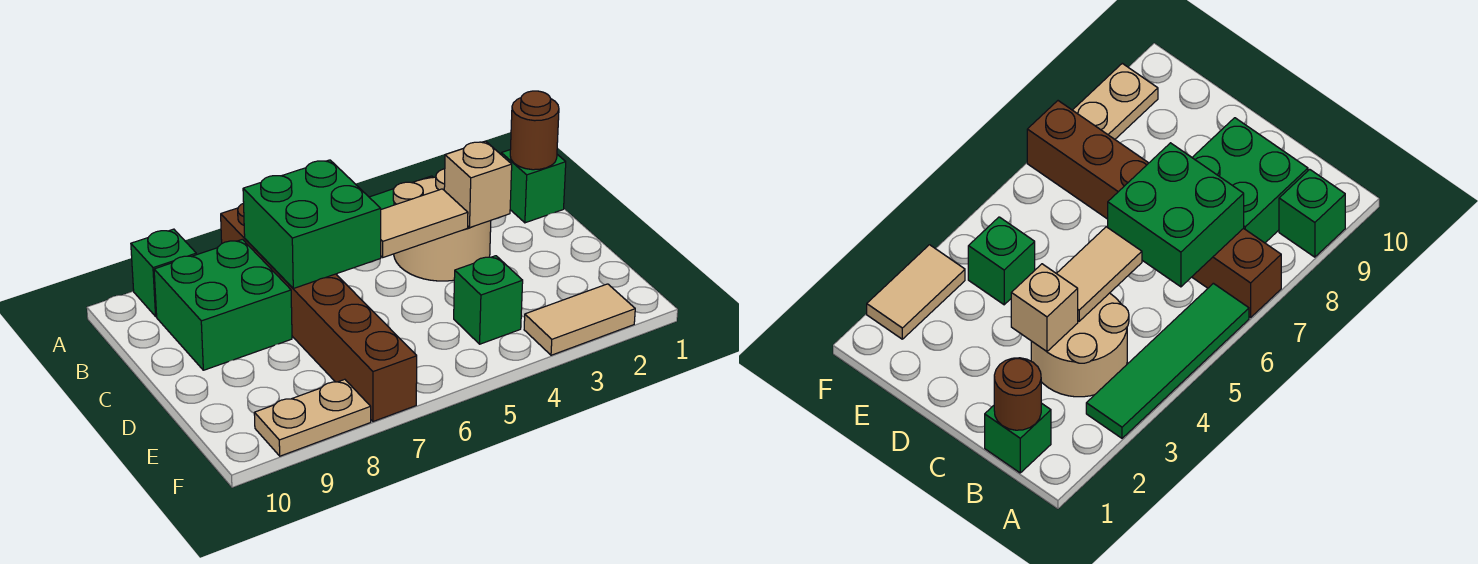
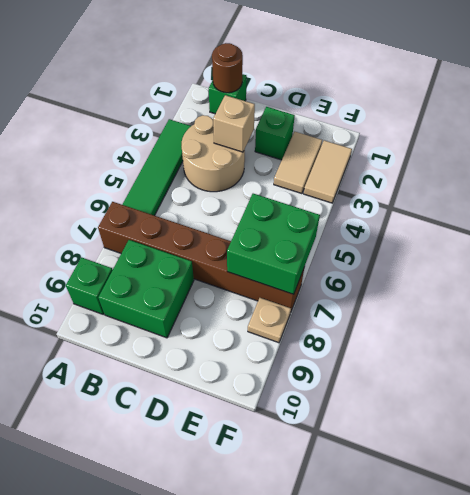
green brick B6:C7 level 2 -> green brick E6:F7 level 2
tan tile C4:C5 level 2 -> tan tile E2:E3 level 1
green brick E4 level 1 -> green brick D2 level 1
tan plate F8:F9 level 1 -> tan plate F8 level 1

